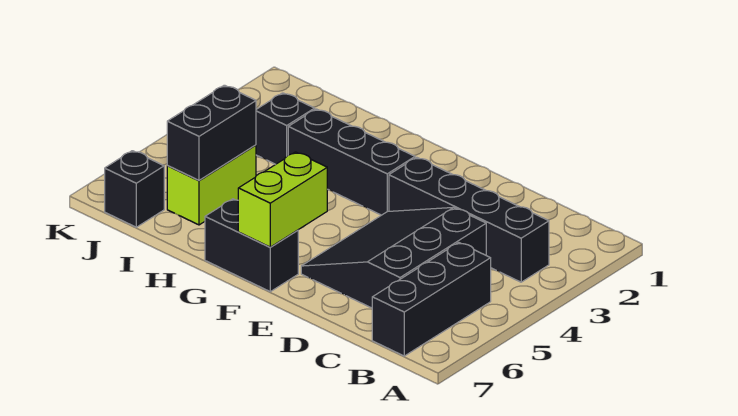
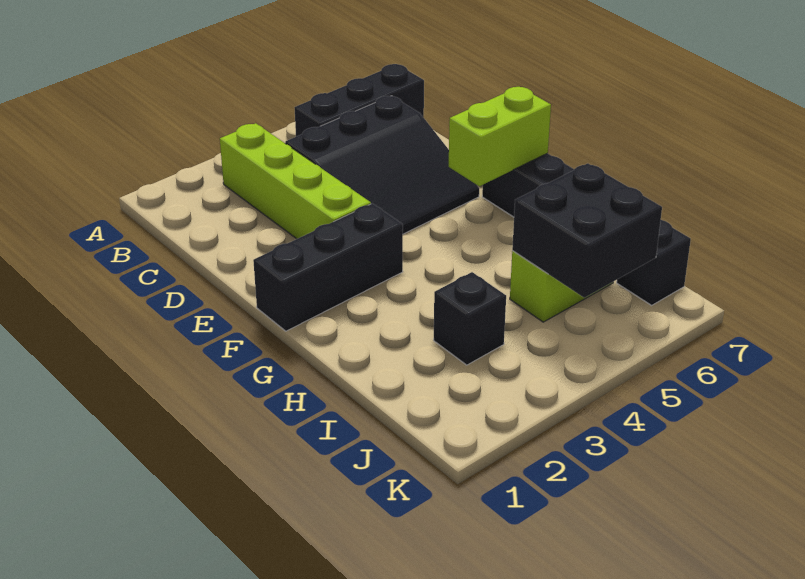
black brick B3:E3 level 1 -> lime brick B3:E3 level 1
black brick F3:H3 level 1 -> black brick F1:F3 level 1
black brick I5:I6 level 2 -> black brick I5:J6 level 2

